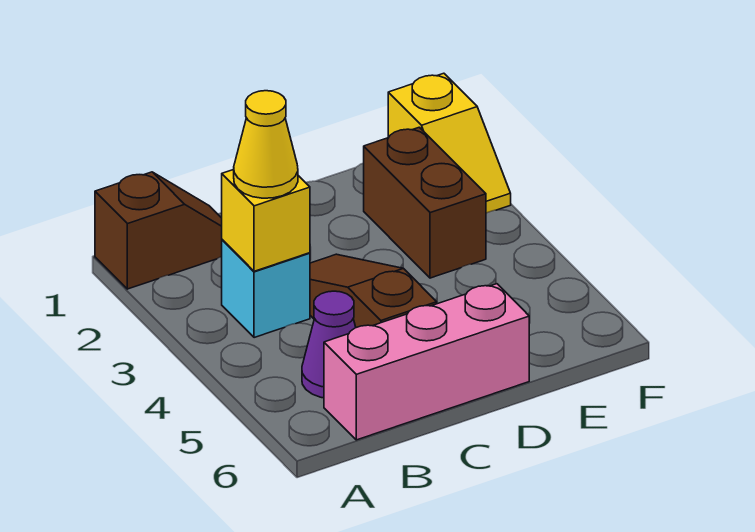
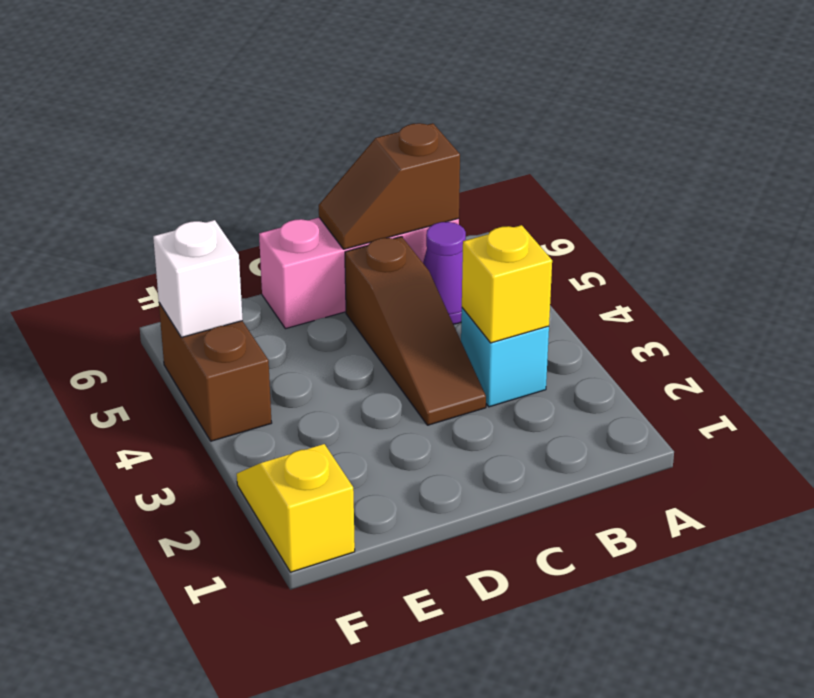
brown slope A1:B1 level 1 top A -> brown slope B6:C6 level 2 top B
yellow cone B3 level 3 -> none
brown brick E2:E3 level 1 -> brown brick F4:F5 level 1
none -> white brick F5 level 2

